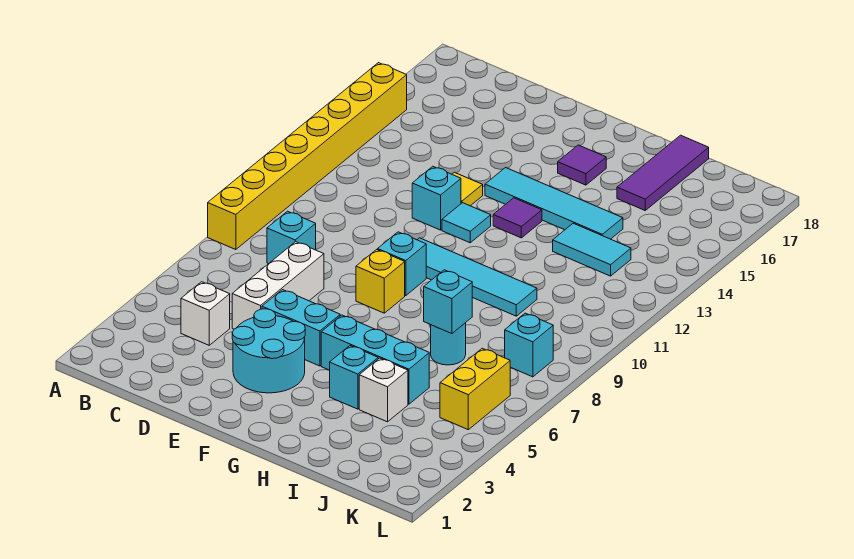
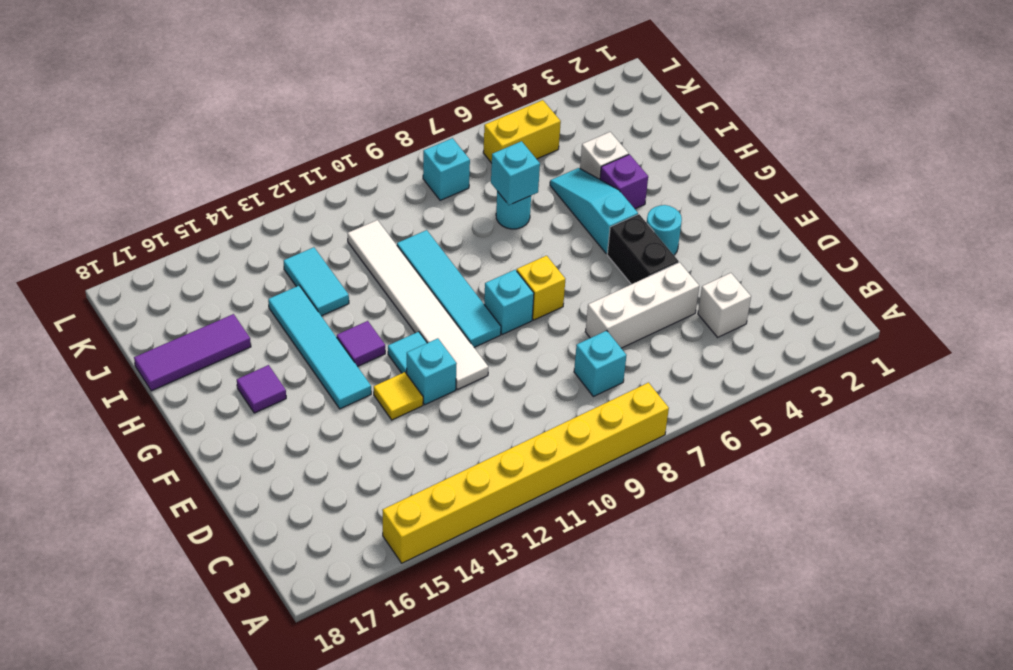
cyan round brick E3:F4 level 1 -> cyan round brick F4 level 1
cyan brick E5:F5 level 1 -> black brick E5:F5 level 1
none -> white tile E11:J11 level 1
cyan brick G5:I5 level 1 -> cyan slope G5:I5 level 1 top G
cyan brick H4 level 1 -> purple brick H4 level 1

